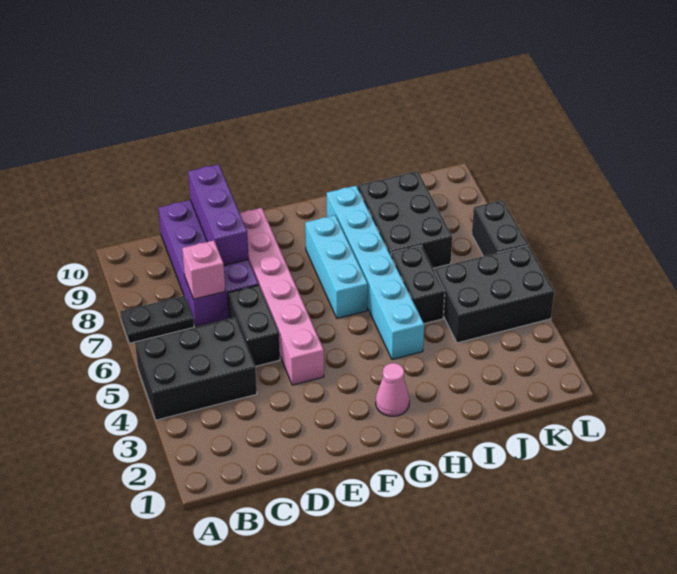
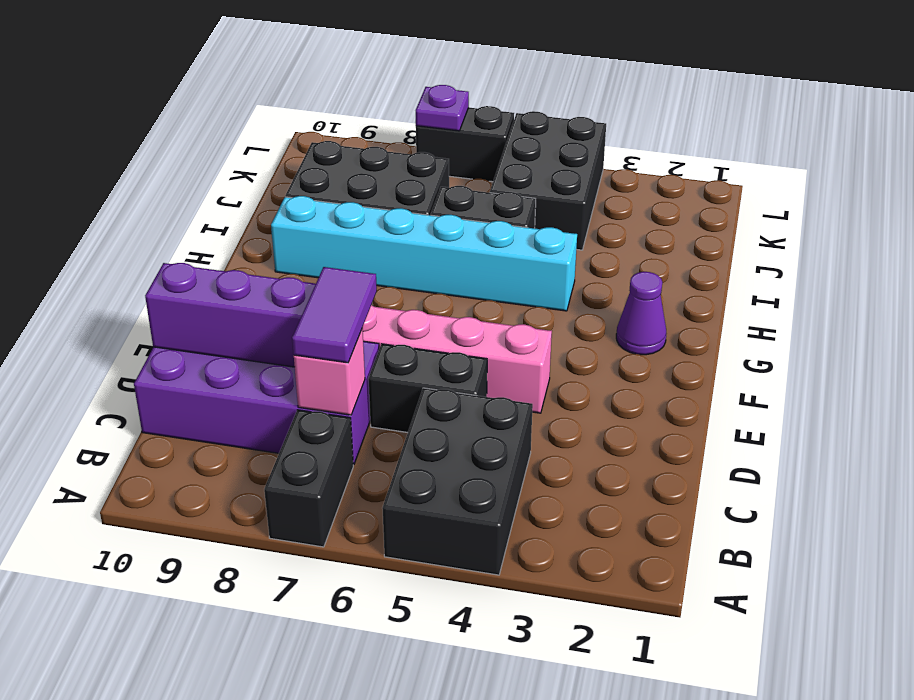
black plate A7:B7 level 1 -> black brick A7:B7 level 1
none -> purple tile C7:D7 level 3
pink cone G2 level 1 -> purple cone G2 level 1
cyan brick G6:G8 level 1 -> none
none -> purple plate L7 level 2

